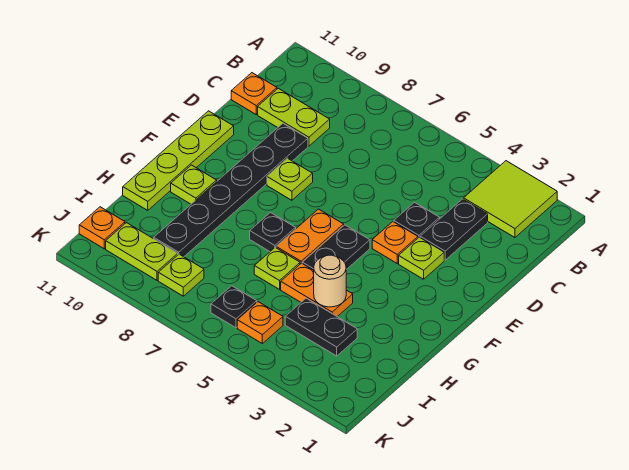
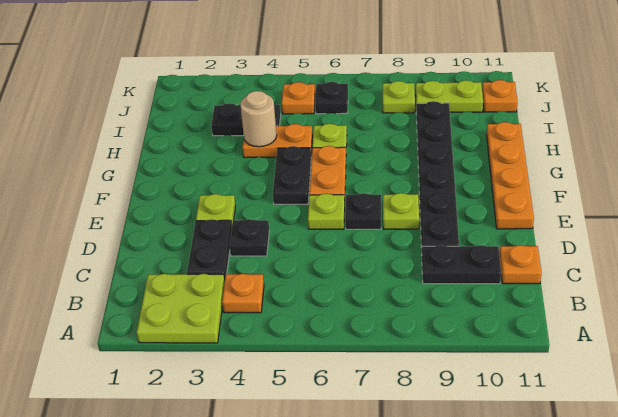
lime tile A2:B3 level 1 -> lime plate A2:B3 level 1
lime plate C9:C10 level 1 -> black plate C9:C10 level 1
orange plate E4 level 1 -> orange plate B4 level 1
lime plate E11:H11 level 1 -> orange plate E11:H11 level 1
black plate G7 level 1 -> black plate E7 level 1
lime plate G10 level 1 -> lime plate E6 level 1

